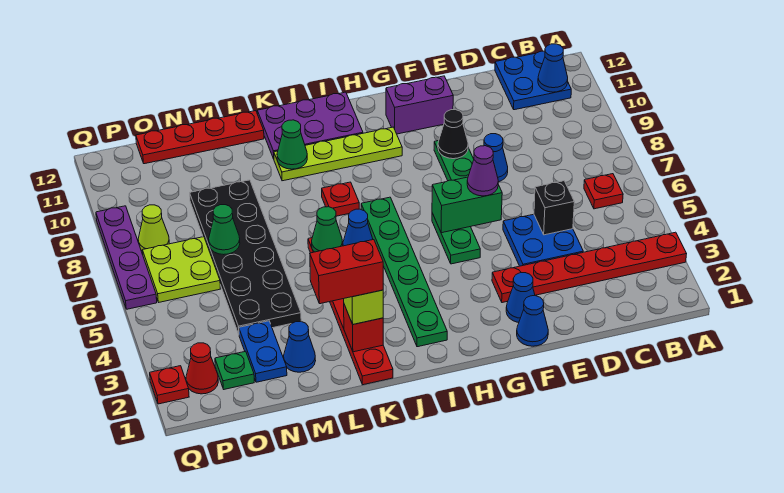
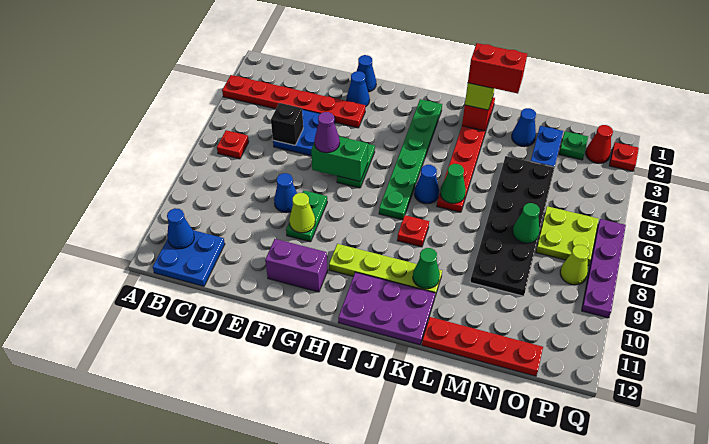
black cone F9 level 2 -> lime cone F9 level 2

